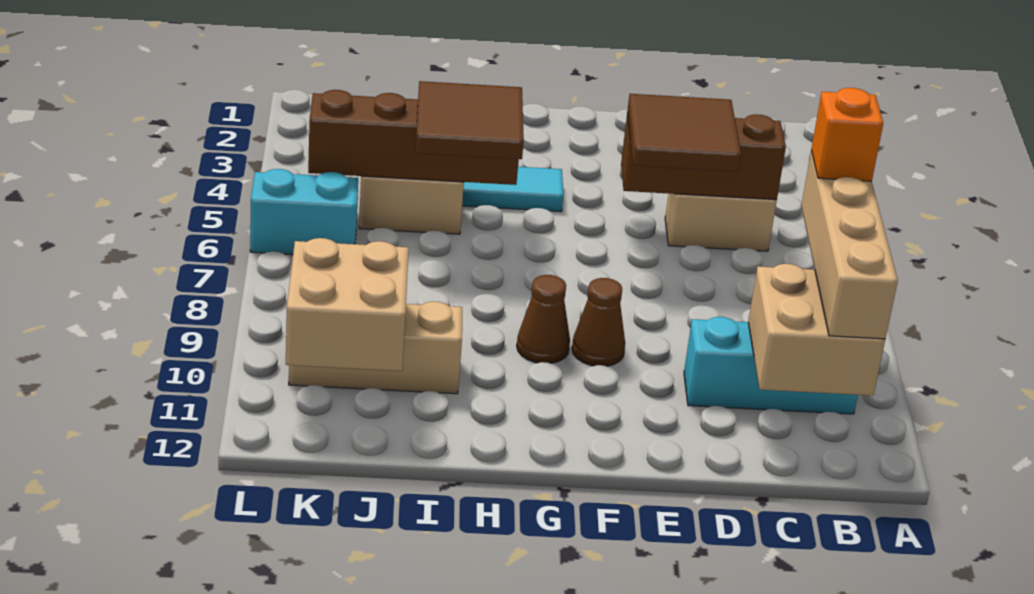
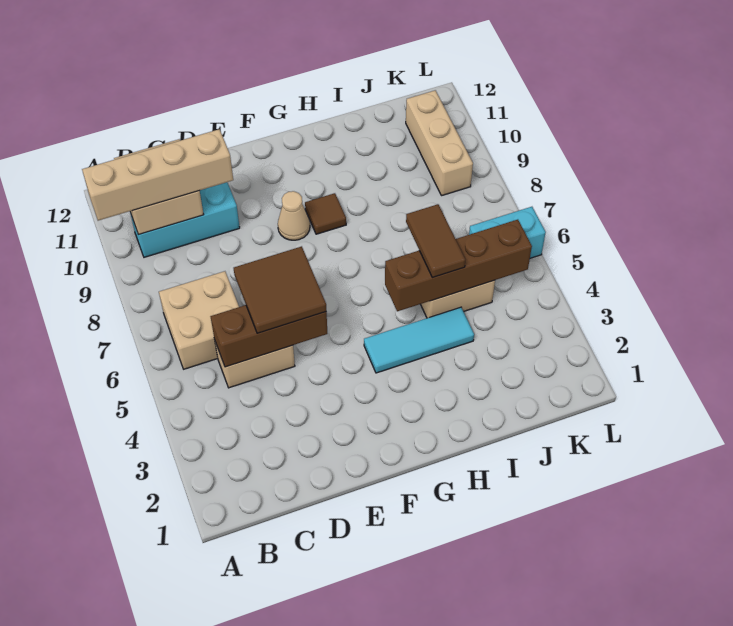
tan brick B8:B11 level 3 -> tan brick A10:D10 level 3
orange brick B8 level 4 -> none
brown cone F9 level 1 -> tan cone F9 level 1
brown cone G9 level 1 -> brown tile G9 level 1
brown tile H5:I6 level 3 -> brown tile I5:I6 level 3
tan brick I10:K10 level 1 -> tan brick K9:K11 level 1
tan brick J10:K11 level 2 -> tan brick B6:C7 level 1

